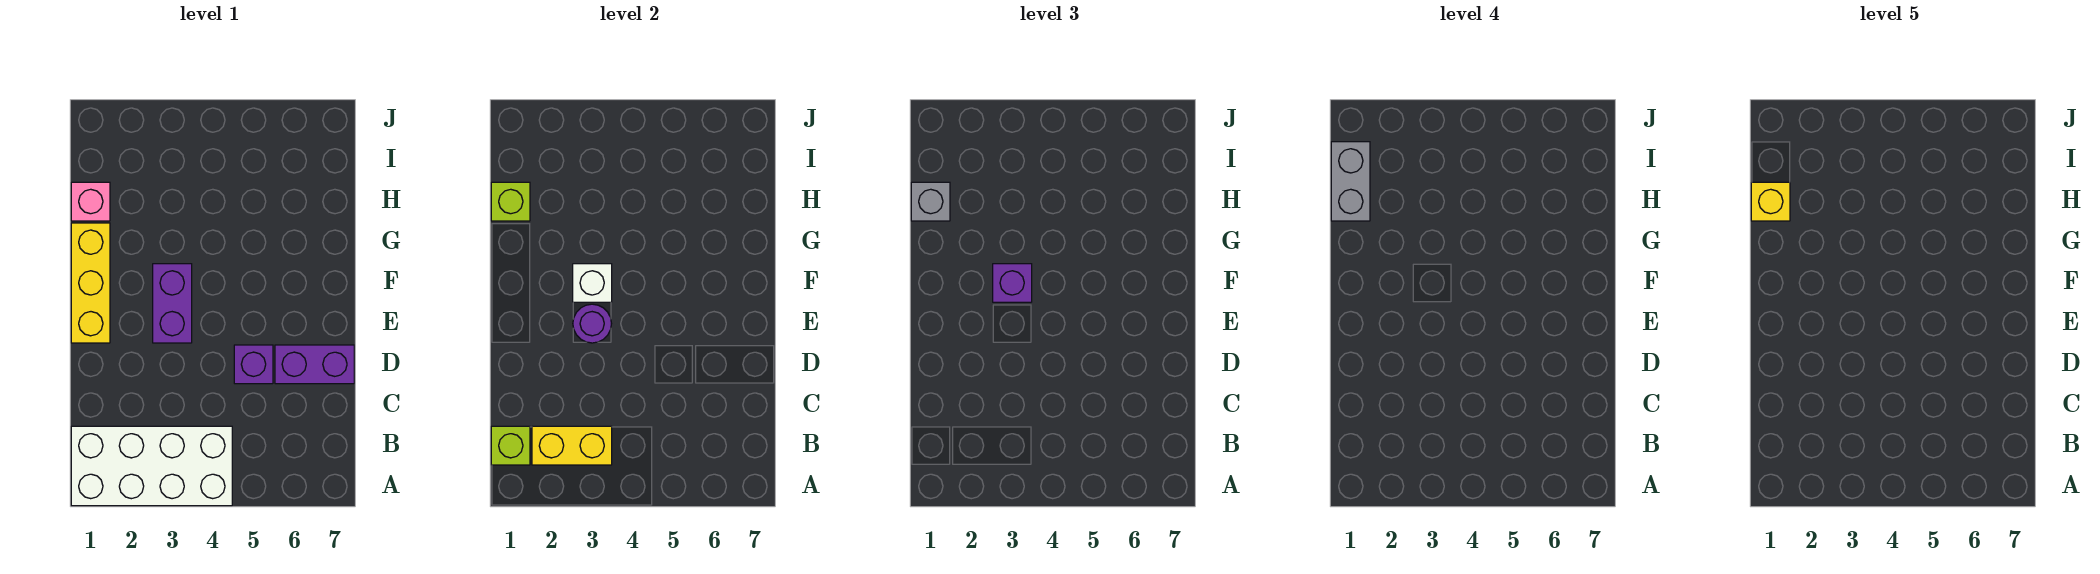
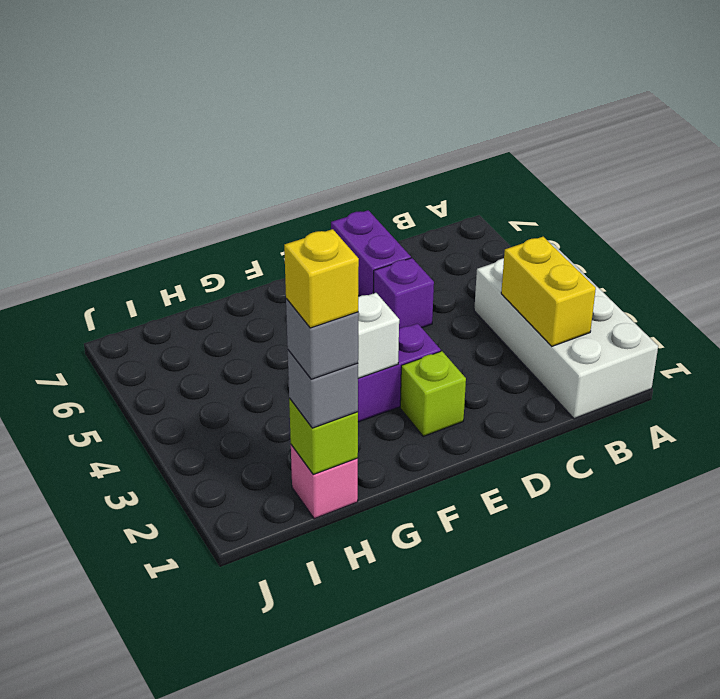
lime brick B1 level 2 -> lime brick E2 level 1
yellow brick E1:G1 level 1 -> none
purple round brick E3 level 2 -> none
purple brick F3 level 3 -> none
grey brick H1:I1 level 4 -> grey brick H1 level 4

